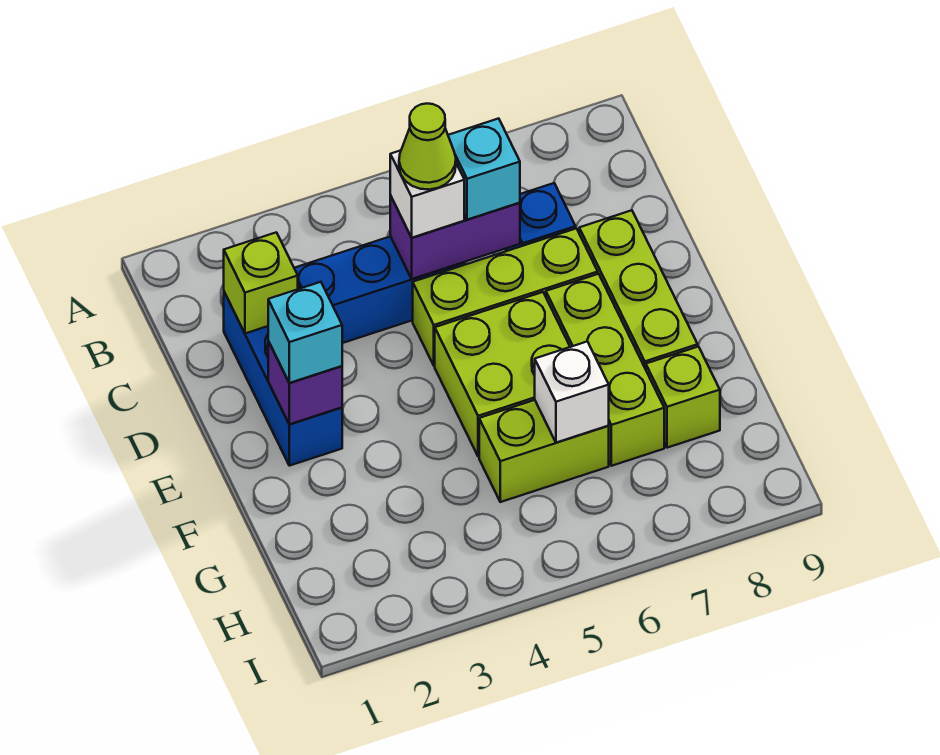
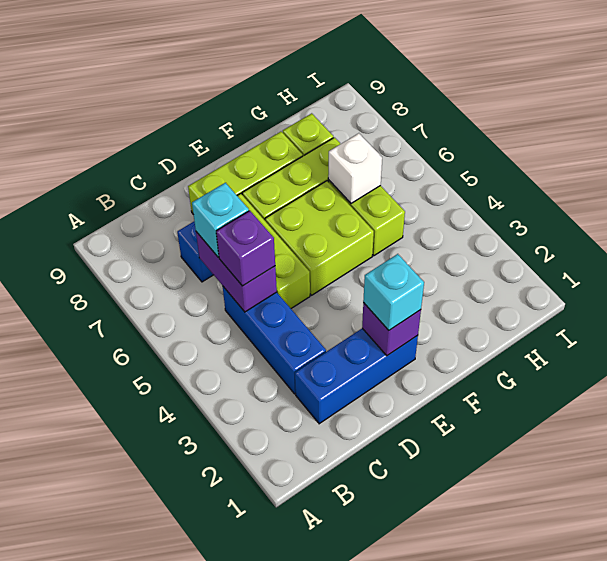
lime brick C2 level 2 -> none
white brick C5 level 3 -> purple brick C5 level 3
lime cone C5 level 4 -> none

